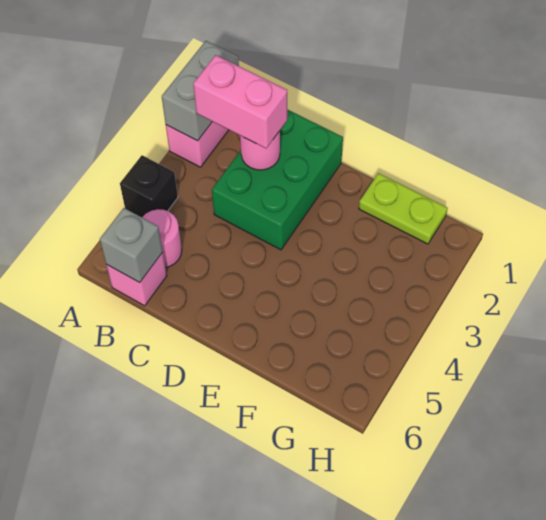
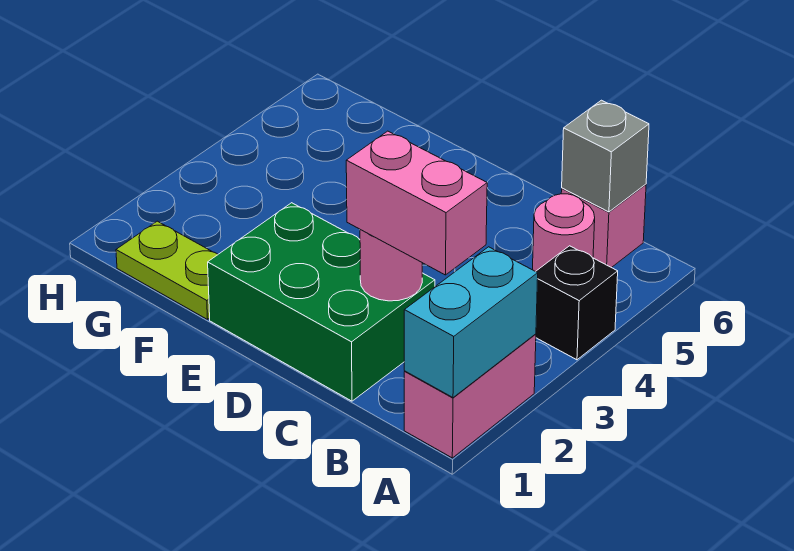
grey brick A1:A2 level 2 -> cyan brick A1:A2 level 2
green brick C1:D3 level 1 -> green brick C1:E2 level 1

